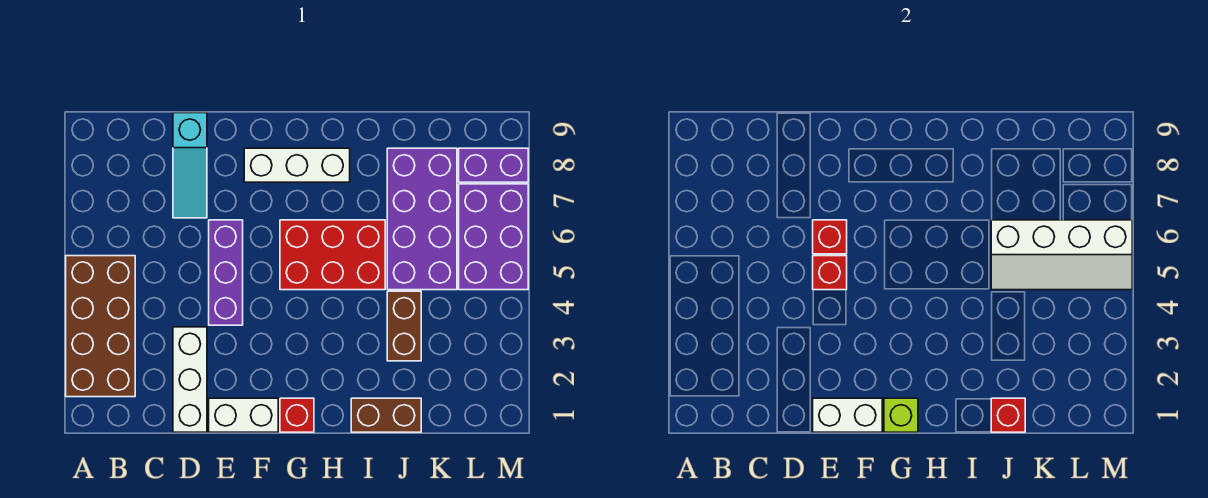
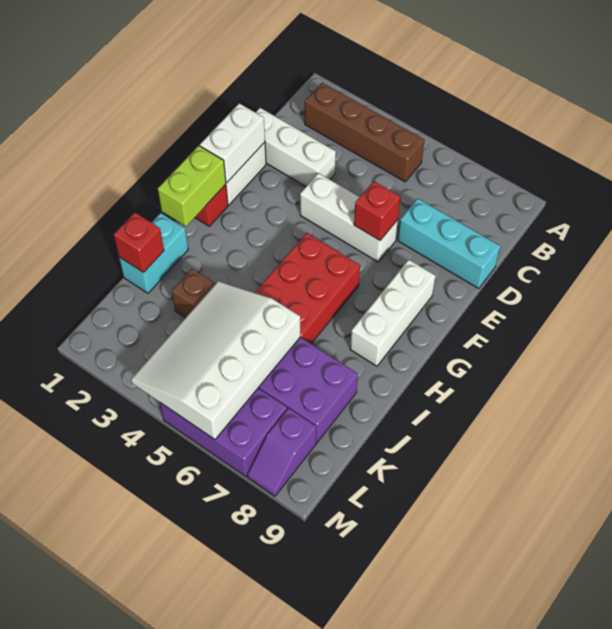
brown brick A2:B5 level 1 -> brown brick B2:B5 level 1
cyan slope D7:D9 level 1 top 9 -> cyan brick D7:D9 level 1
purple brick E4:E6 level 1 -> white brick E4:E6 level 1
red brick E5 level 2 -> none
lime brick G1 level 2 -> lime brick G1:H1 level 2
brown brick I1:J1 level 1 -> cyan brick I1:J1 level 1
white slope J5:M6 level 2 top 6 -> white slope J4:M6 level 2 top 6
purple brick L8:M8 level 1 -> purple slope L8:M8 level 1 top L

